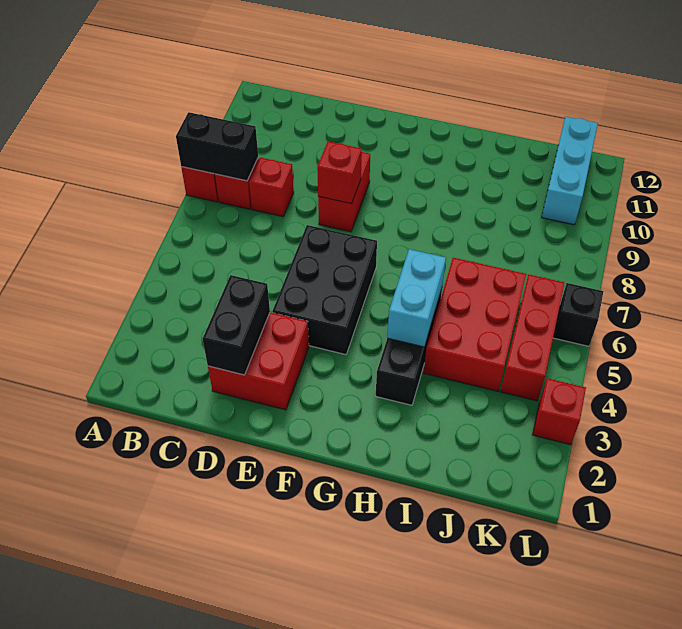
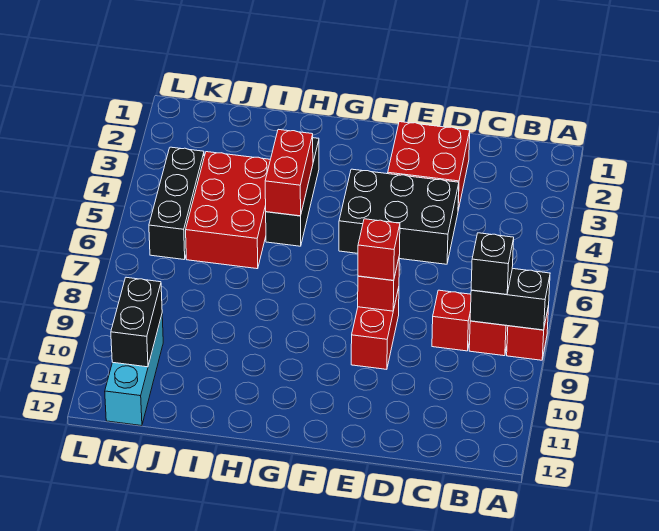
black brick D2:D3 level 2 -> black brick K10:K11 level 2
black brick E4:F6 level 1 -> black brick D4:F5 level 1
cyan brick H4:H5 level 2 -> red brick H4:H5 level 2
red brick K4:K6 level 1 -> black brick K4:K6 level 1
red brick L3 level 1 -> red brick E8 level 3
black brick L6 level 1 -> black brick B8 level 3

